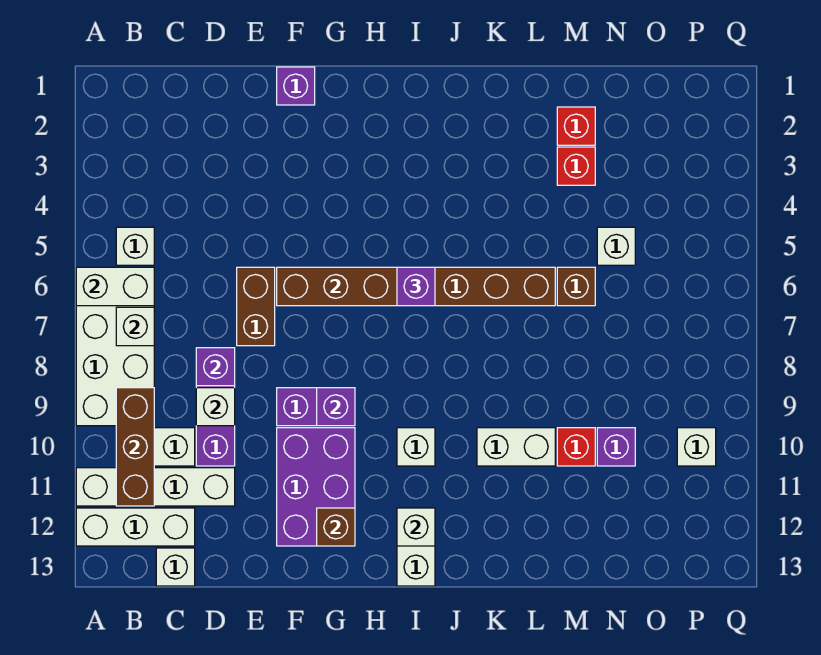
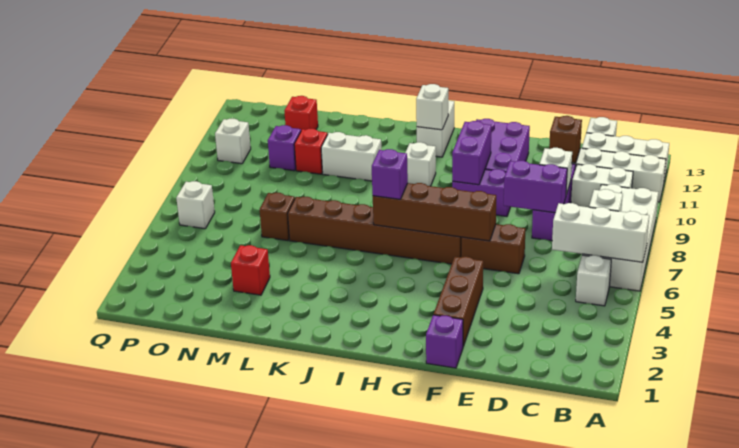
white brick A6:B6 level 2 -> white brick A6:C6 level 2
brown brick B9:B11 level 2 -> brown brick F2:F4 level 1
purple brick D8 level 2 -> purple brick D8:E8 level 2
brown brick E6:E7 level 1 -> brown brick E6:F6 level 1
purple brick G9 level 2 -> purple brick G9:G10 level 2
brown brick G12 level 2 -> brown brick D11 level 2
red brick M2 level 1 -> red brick N12 level 1
white brick N5 level 1 -> white brick P6 level 1

